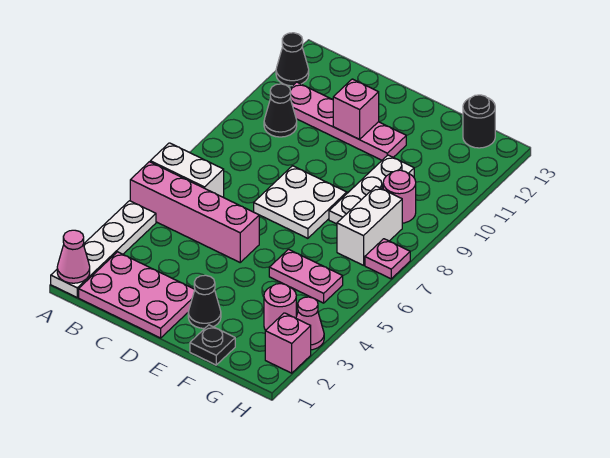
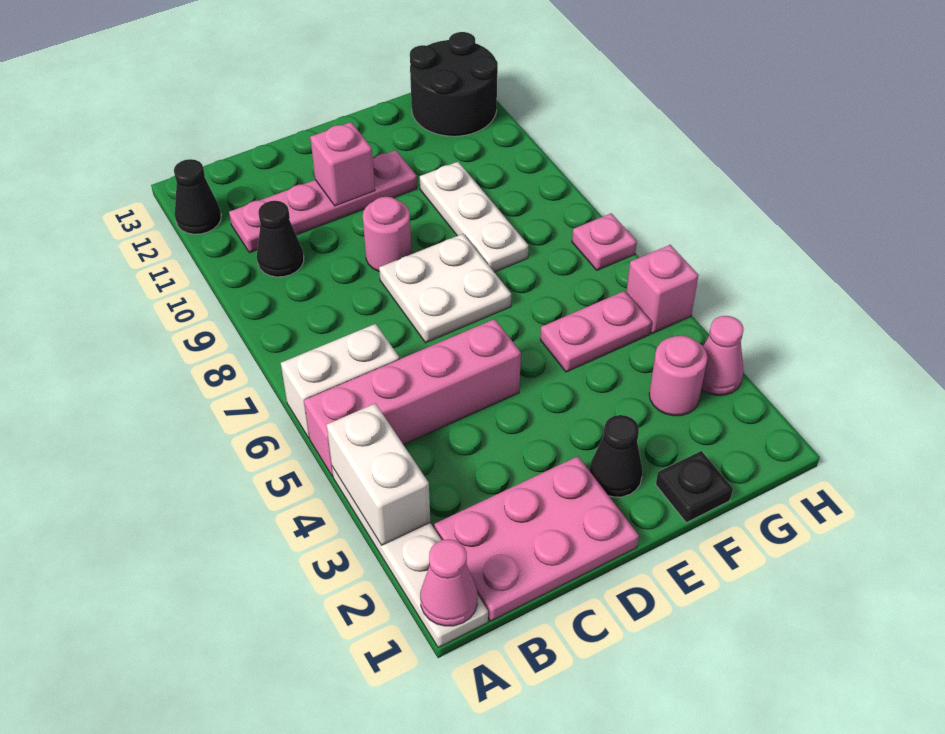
white brick G7:G8 level 1 -> white brick A3:A4 level 2
pink round brick G9 level 1 -> pink round brick D9 level 1
black round brick G13 level 1 -> black round brick G12:H13 level 1
pink brick H2 level 1 -> pink brick H5 level 1

